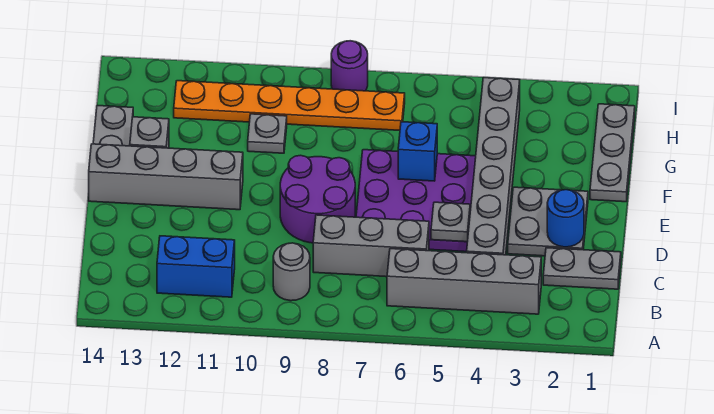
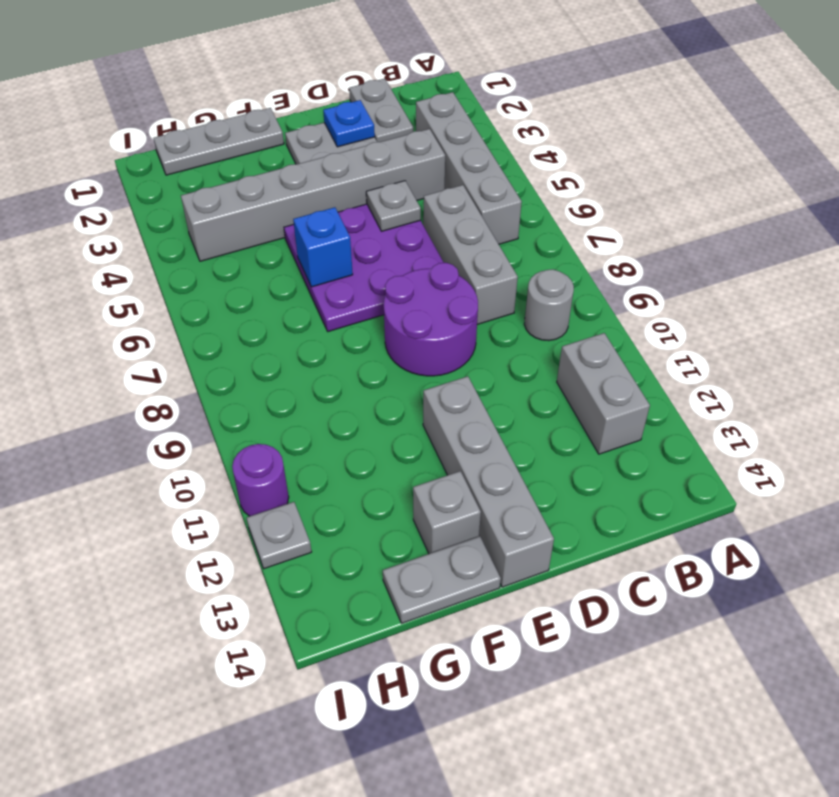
blue brick B11:B12 level 1 -> grey brick B11:B12 level 1
blue round brick D2 level 2 -> blue plate D2 level 2
grey plate G10 level 1 -> grey plate I12 level 1
orange plate H7:H12 level 1 -> none
purple round brick I8 level 1 -> purple round brick I11 level 1

